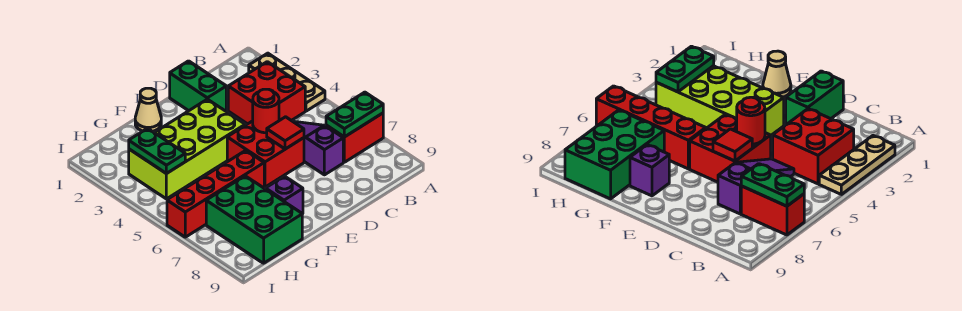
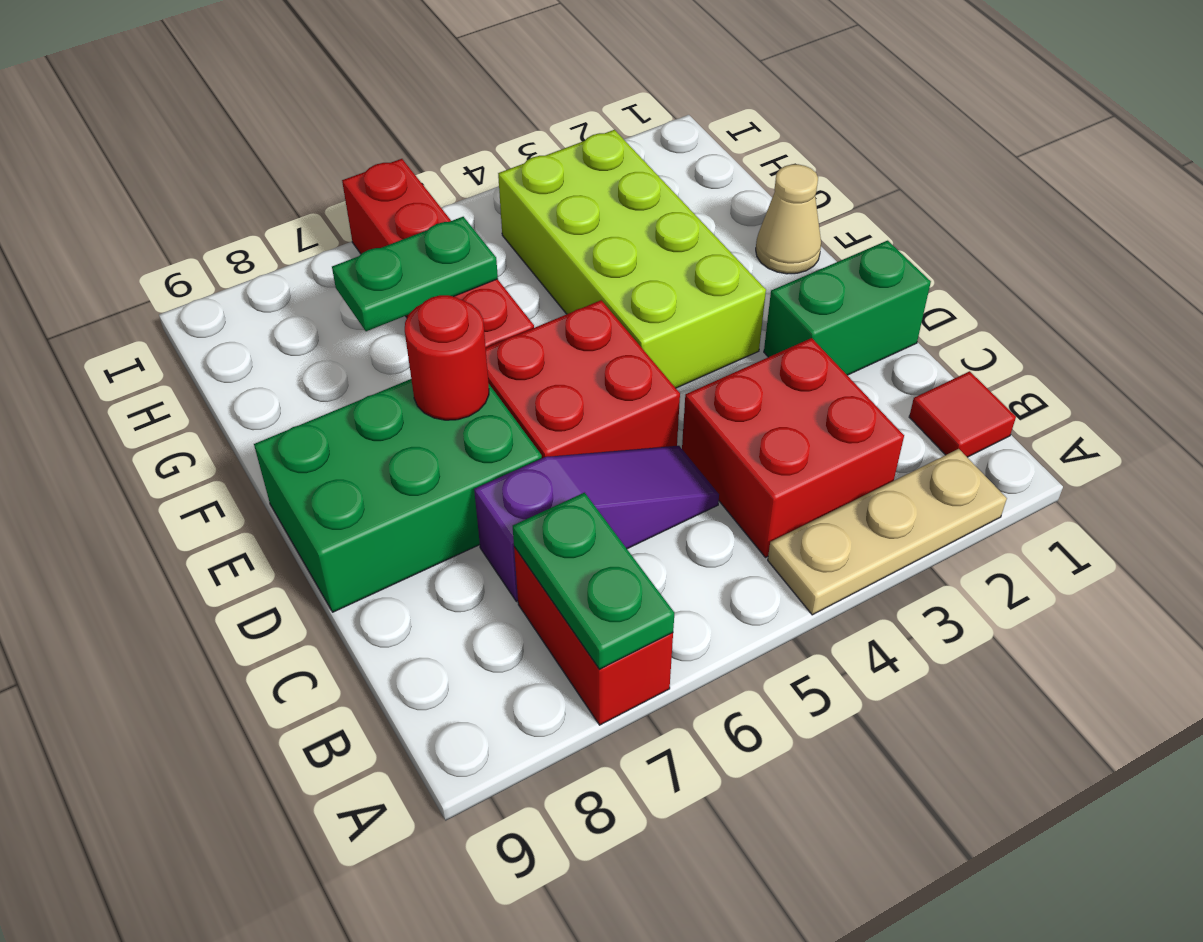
red round brick D5 level 2 -> red round brick E7 level 2
red tile D6 level 2 -> red tile B1 level 1
purple brick F8 level 1 -> none
green brick G7:H9 level 1 -> green brick D7:E9 level 1
green plate H3:H4 level 2 -> green plate G6:G7 level 2

